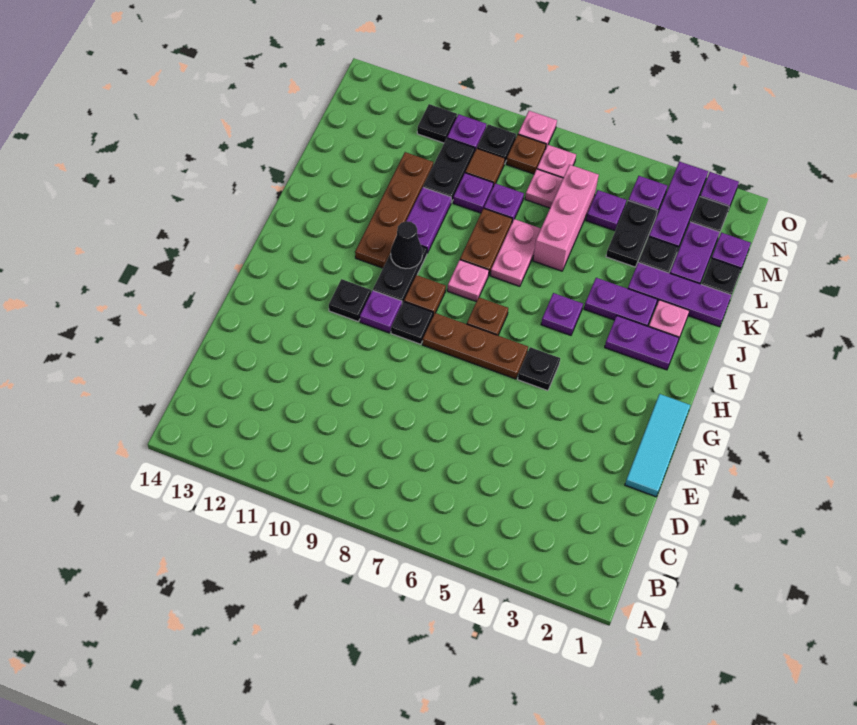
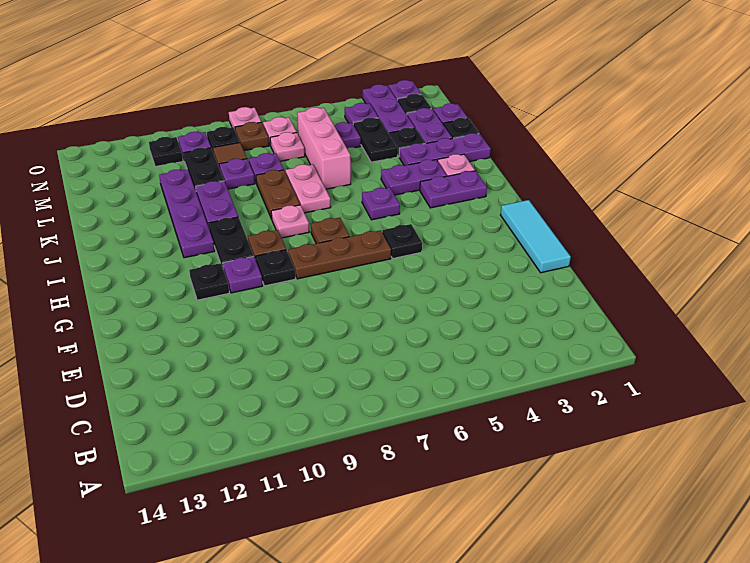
black cone I10 level 2 -> none
brown plate I11:L11 level 1 -> purple plate I11:L11 level 1

